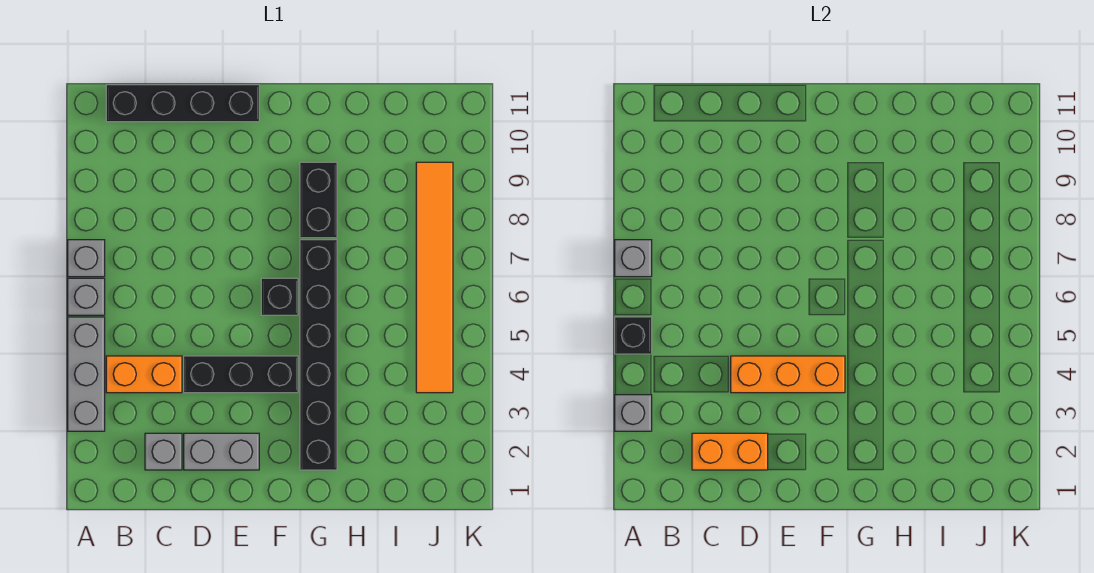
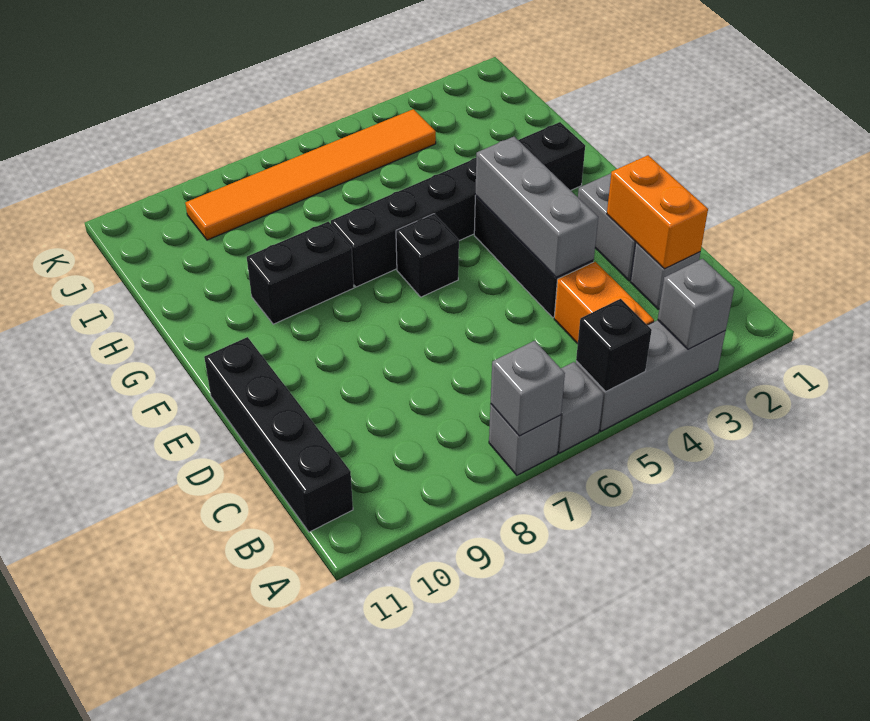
orange brick D4:F4 level 2 -> grey brick D4:F4 level 2

